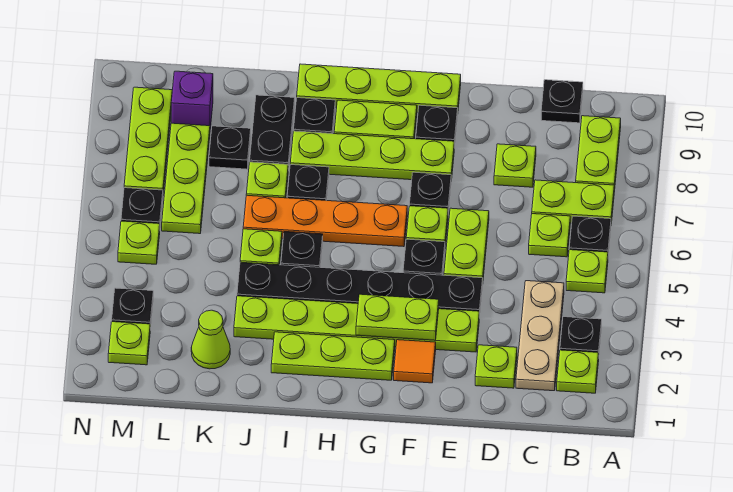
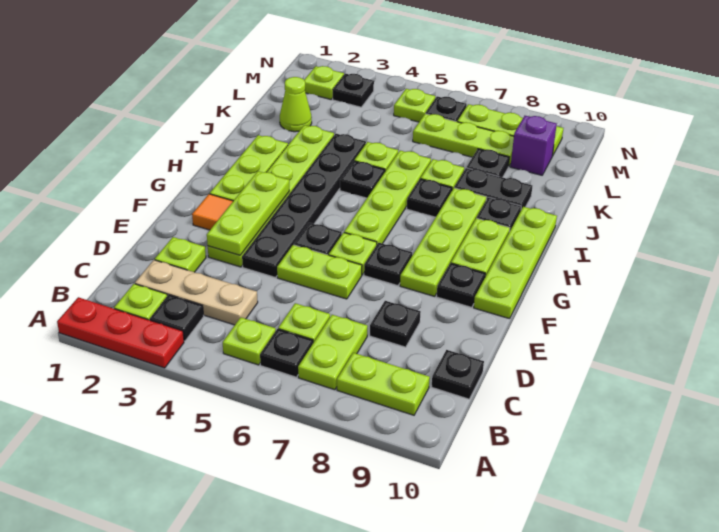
none -> red plate A1:A3 level 1
lime plate D8 level 1 -> black plate D8 level 1
lime plate F3:G3 level 2 -> lime plate E3:G3 level 2
orange plate G6:J6 level 1 -> lime plate G6:J6 level 1

